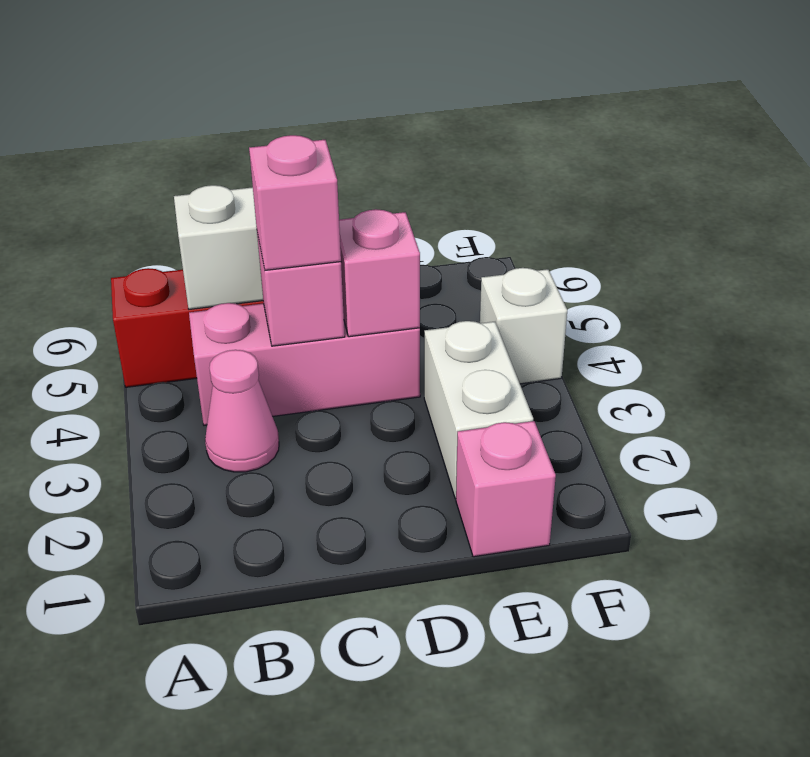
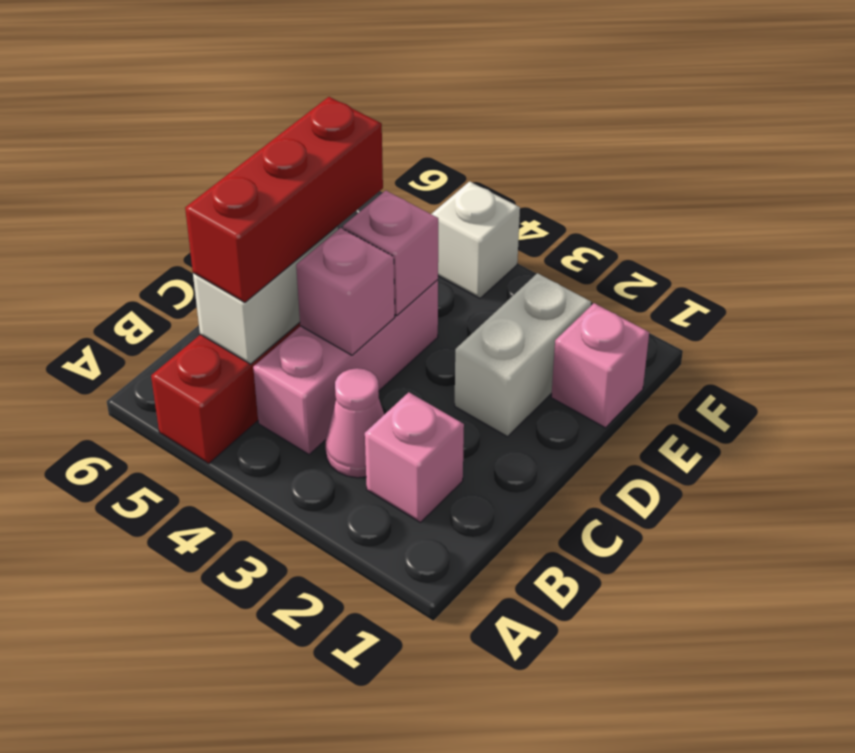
none -> red brick B5:D5 level 3
pink brick C4 level 3 -> pink brick B2 level 1
white brick E2:E3 level 1 -> white brick D2:E2 level 1

